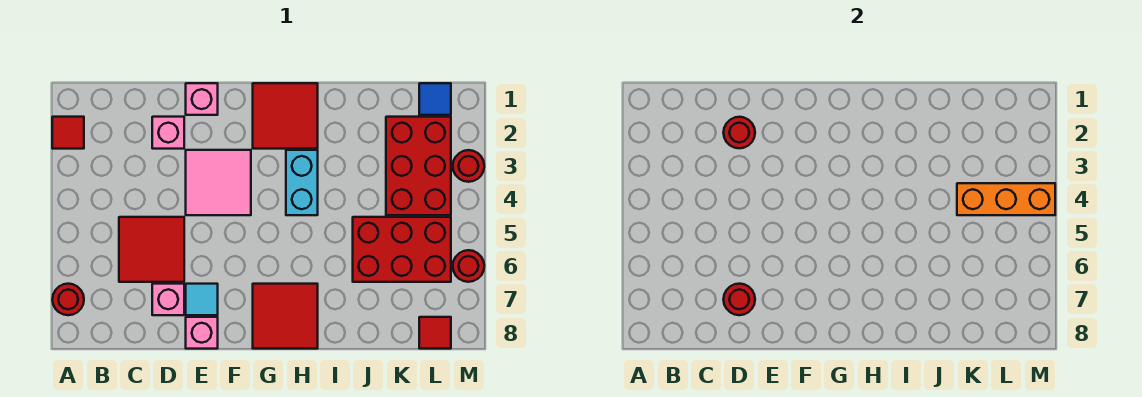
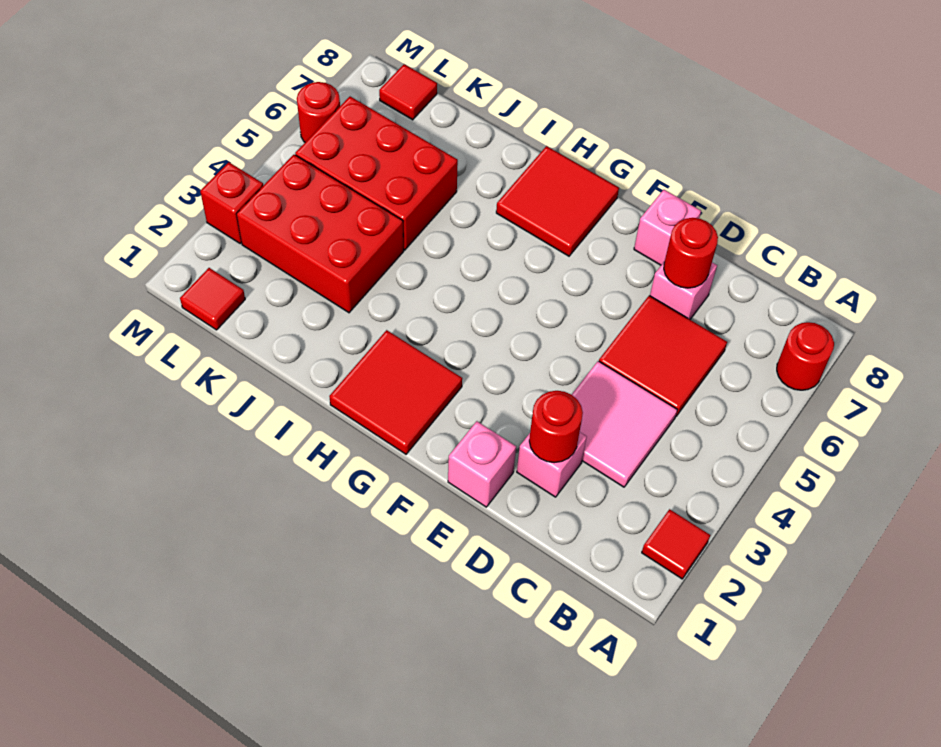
pink tile E3:F4 level 1 -> pink tile C3:D4 level 1
cyan tile E7 level 1 -> none
cyan brick H3:H4 level 1 -> none
red brick K2:L4 level 1 -> red brick J3:L4 level 1
orange brick K4:M4 level 2 -> none
blue tile L1 level 1 -> red tile L1 level 1
red round brick M3 level 1 -> red brick M3 level 1

